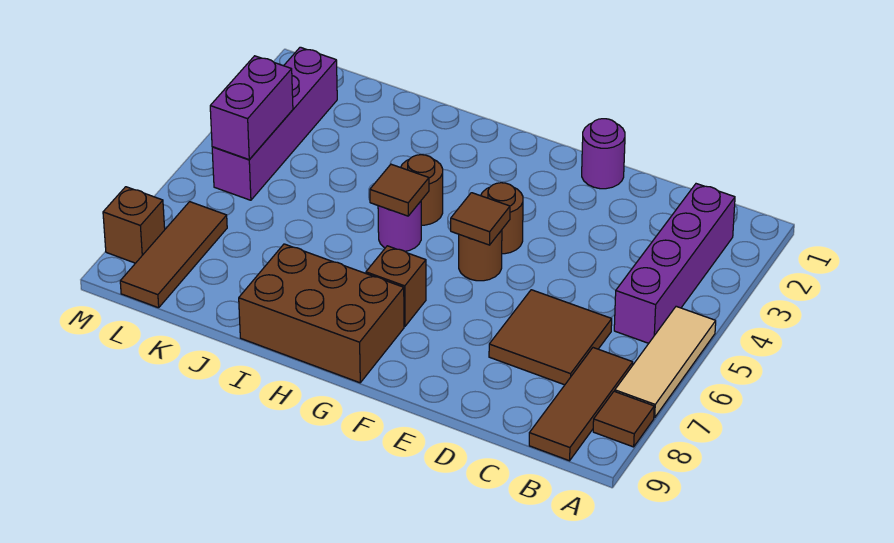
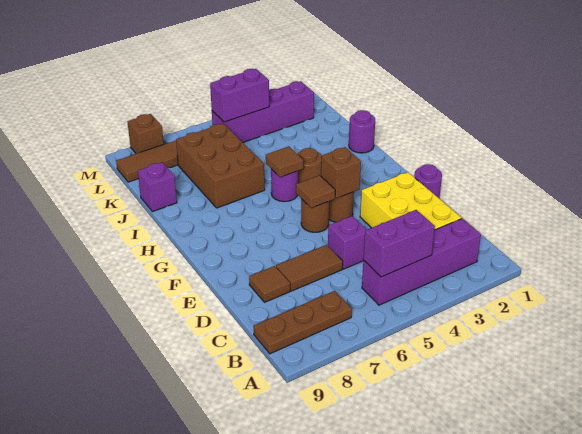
tan tile A5:A7 level 1 -> none
brown tile A8 level 1 -> brown tile D8 level 1
none -> purple brick B4:B5 level 2
brown tile B7:B9 level 1 -> brown plate B7:B9 level 1
none -> yellow brick C2:E3 level 1
brown tile C6:D7 level 1 -> brown tile D6:D7 level 1
none -> purple brick D5 level 1
brown brick G7 level 1 -> brown brick F4 level 2
brown brick G8:I9 level 1 -> brown brick I6:K7 level 1
none -> purple round brick I1 level 1
none -> purple brick J9 level 1

